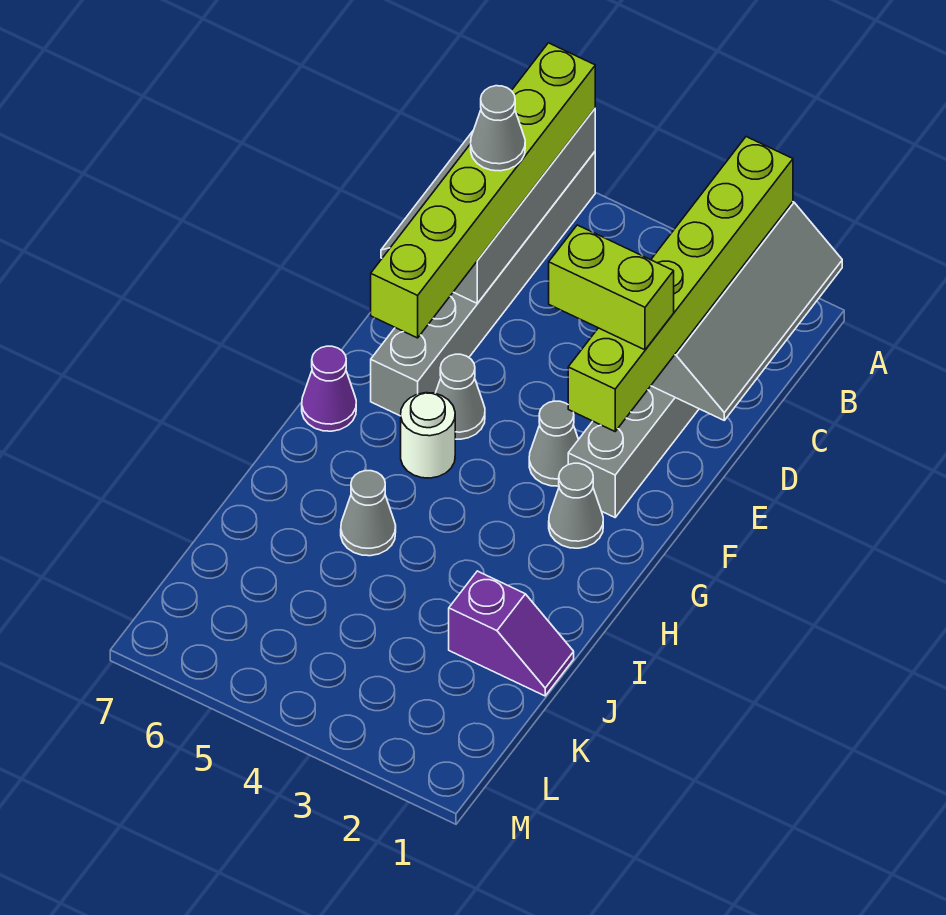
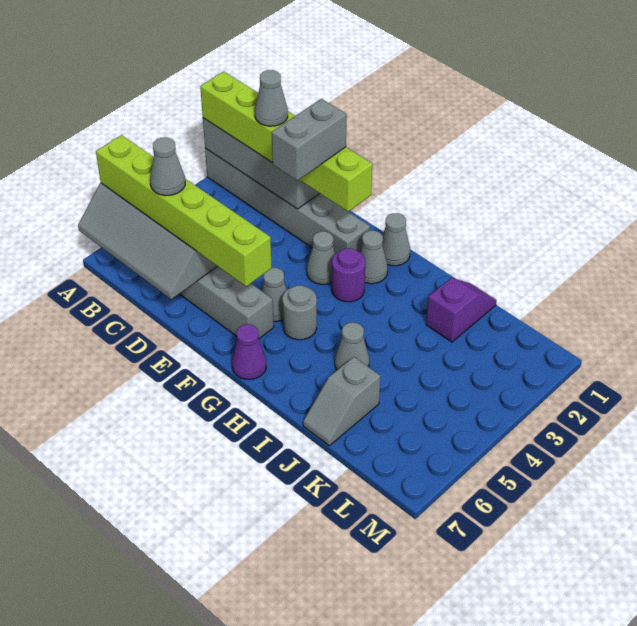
none -> grey cone C2 level 4
lime brick E2:E3 level 4 -> grey brick E2:E3 level 4
none -> grey cone G1 level 1
none -> purple round brick G3 level 1
white round brick G5 level 1 -> grey round brick G5 level 1
none -> grey slope J6:J7 level 1 top 6

